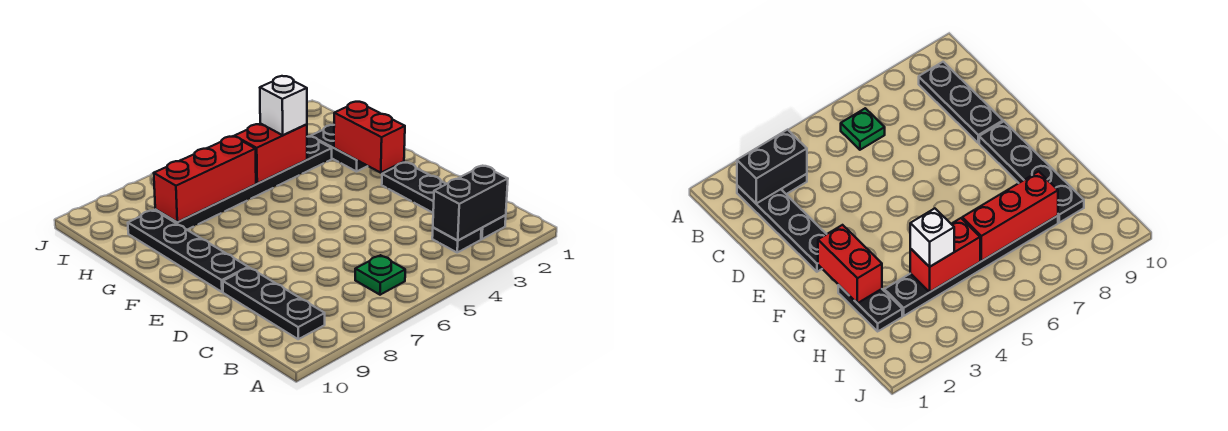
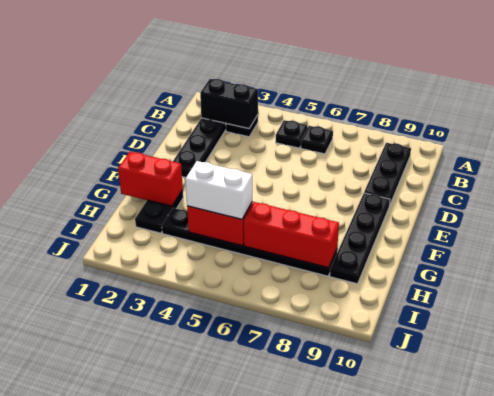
none -> black plate B5 level 1
green plate B6 level 1 -> black plate B6 level 1
red brick F2:G2 level 2 -> red brick G1:G2 level 2
white brick H4 level 3 -> white brick H4:H5 level 3

